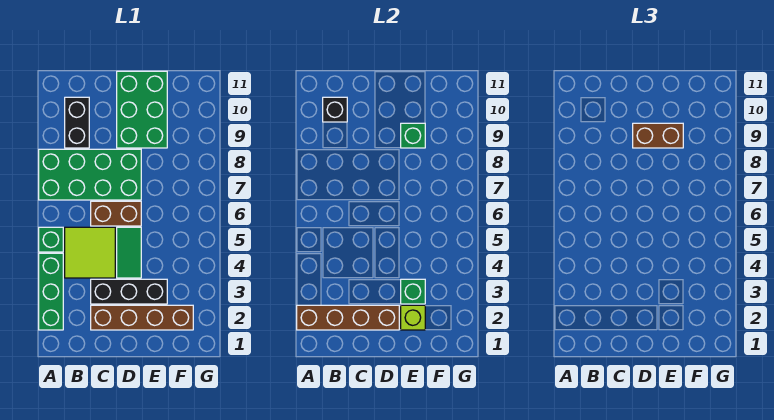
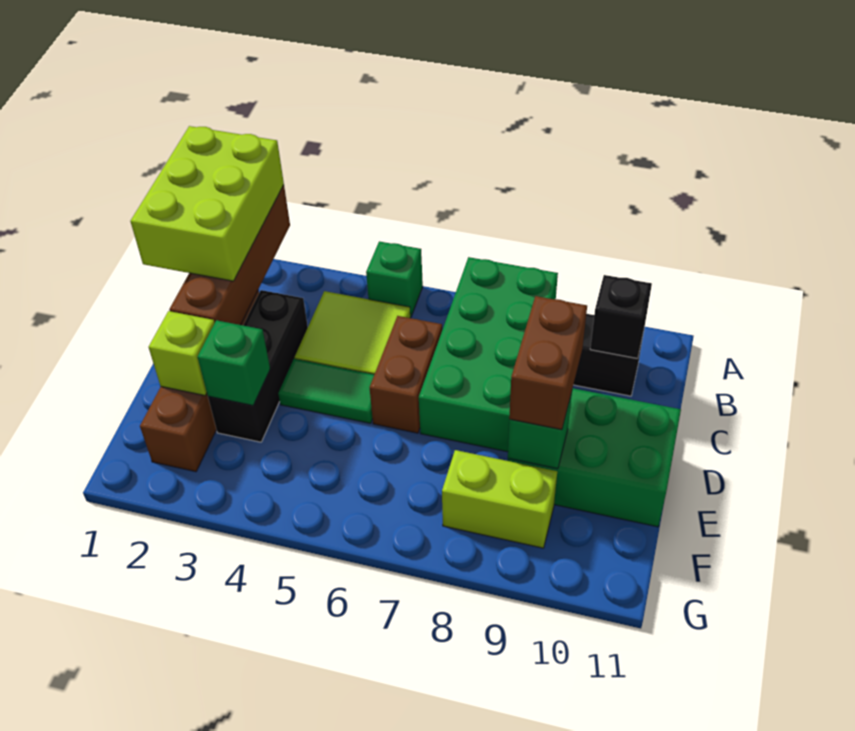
none -> lime brick A1:C2 level 3
green brick A2:A4 level 1 -> none
none -> lime brick F8:F9 level 1

